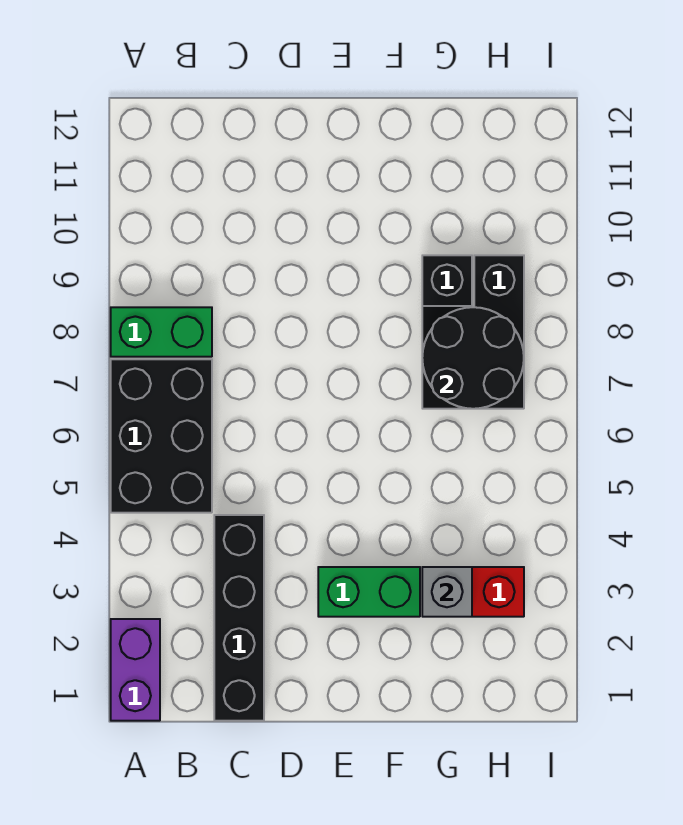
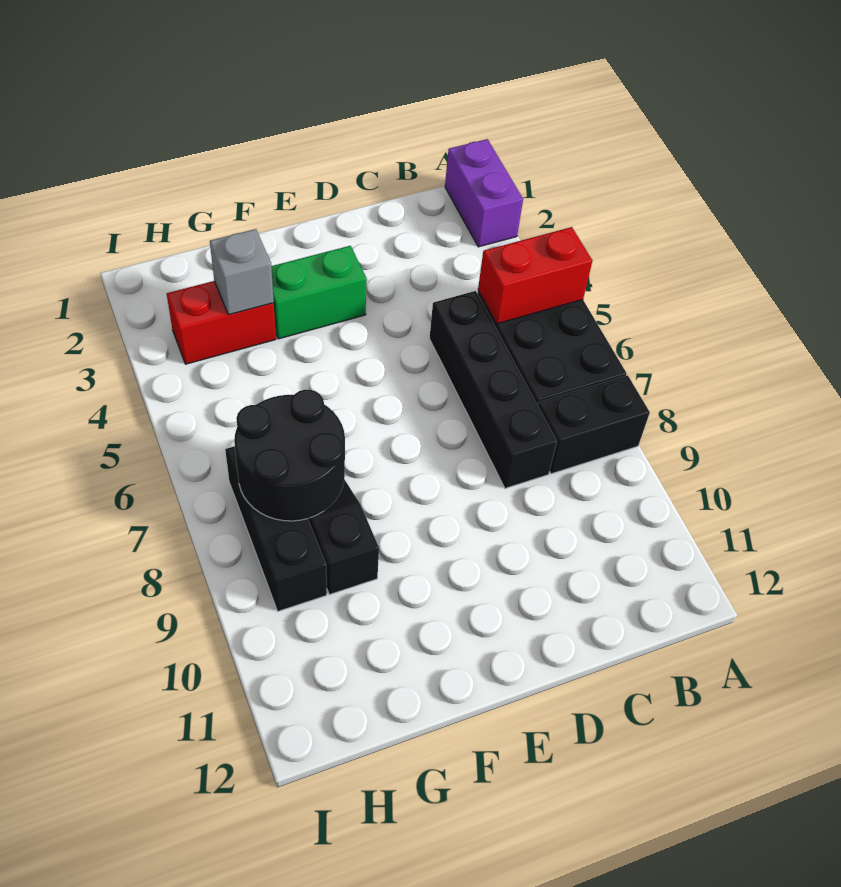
none -> red brick A5:B5 level 2
green brick A8:B8 level 1 -> black brick A8:B8 level 1
black brick C1:C4 level 1 -> black brick C5:C8 level 1

